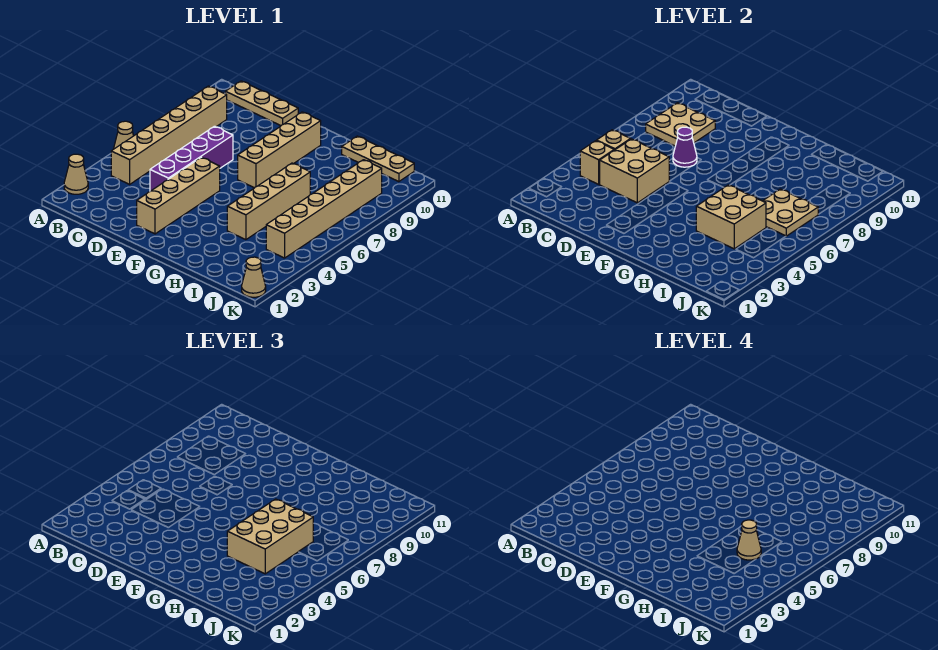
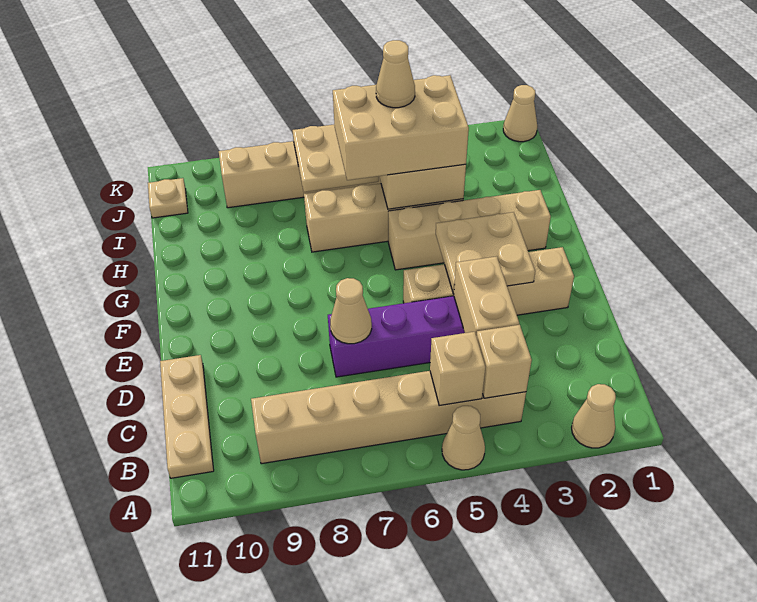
tan plate B8:C9 level 2 -> tan plate E3:F4 level 2
tan brick C4:D5 level 2 -> tan brick C4:D4 level 2
purple cone D7 level 2 -> tan cone D7 level 2
tan brick F7:F10 level 1 -> tan brick G2:G5 level 1
tan plate H11:J11 level 1 -> tan plate J11 level 1

